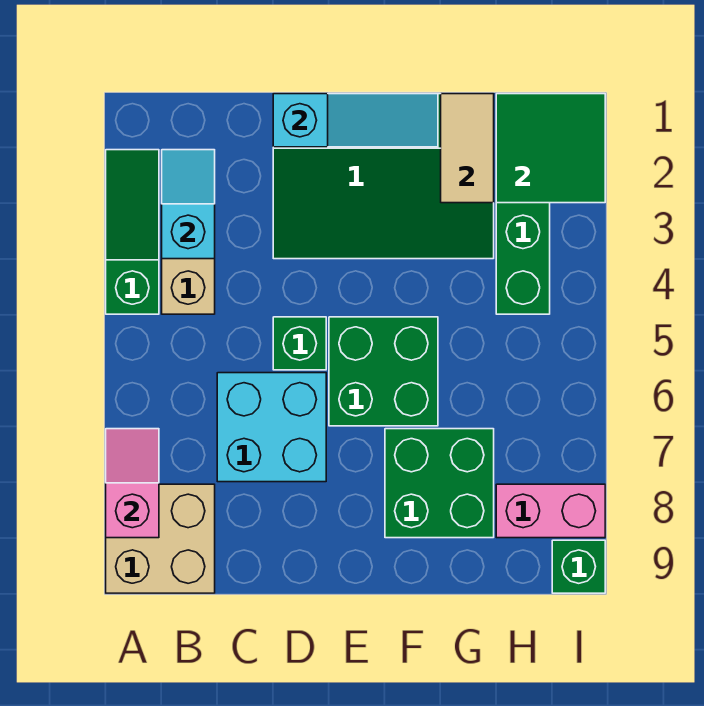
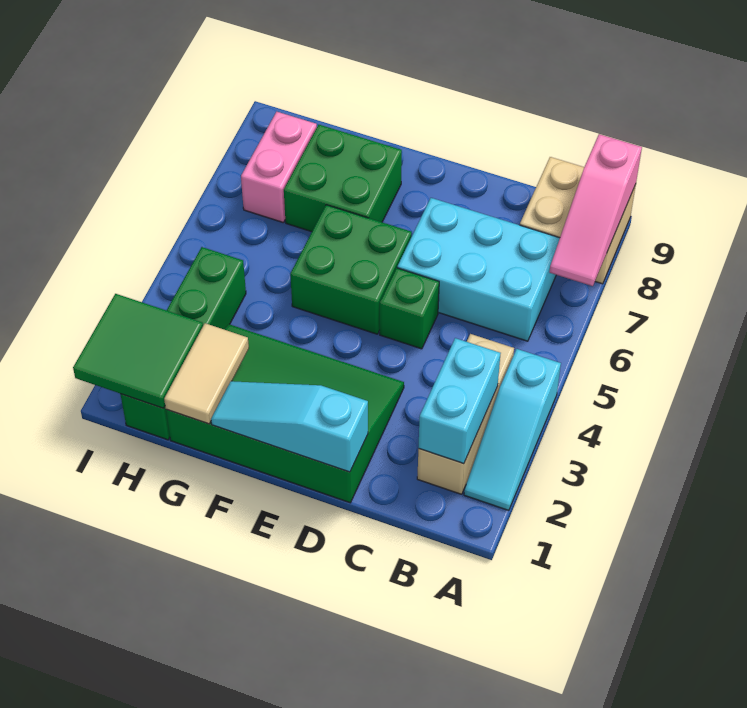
green slope A2:A4 level 1 top 4 -> cyan slope A2:A4 level 1 top 4
pink slope A7:A8 level 2 top 8 -> pink slope A7:A9 level 2 top 9
cyan slope B2:B3 level 2 top 3 -> cyan brick B2:B3 level 2
cyan brick C6:D7 level 1 -> cyan brick B6:D7 level 1
pink brick H8:I8 level 1 -> pink brick H7:H8 level 1
green brick I9 level 1 -> none

